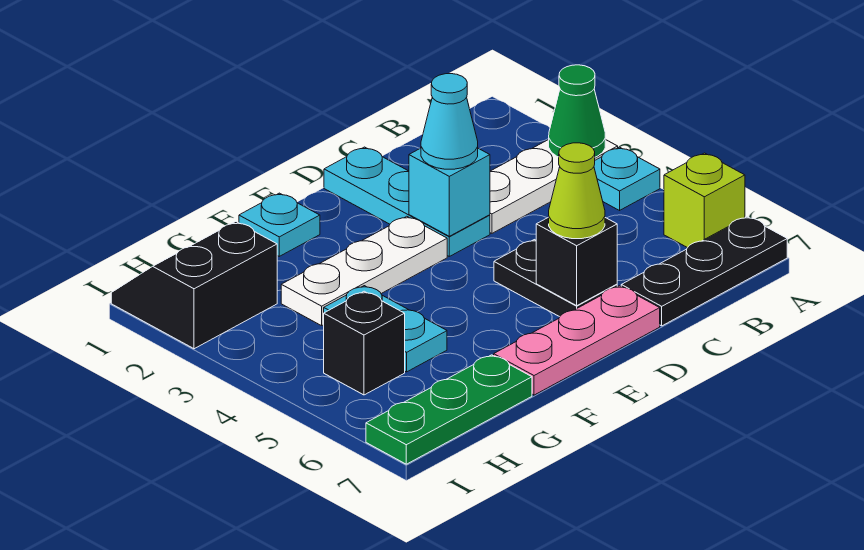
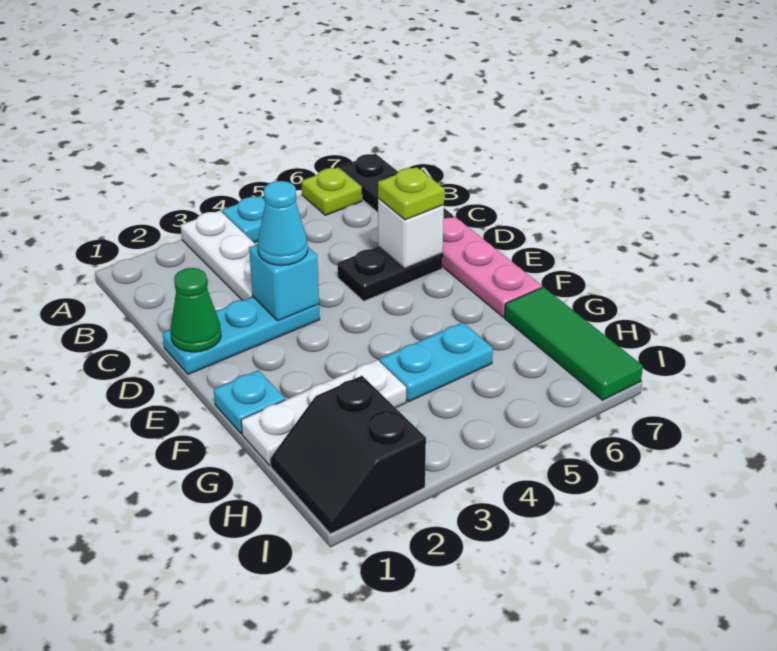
green cone A3 level 2 -> green cone D1 level 2
lime brick A6 level 1 -> lime plate A6 level 1
black brick D6 level 2 -> white brick D6 level 2
lime cone D6 level 3 -> lime plate D6 level 3
white plate E3:G3 level 1 -> white plate G1:G3 level 1
green plate G7:I7 level 1 -> green tile G7:I7 level 1
black brick H5 level 1 -> none

